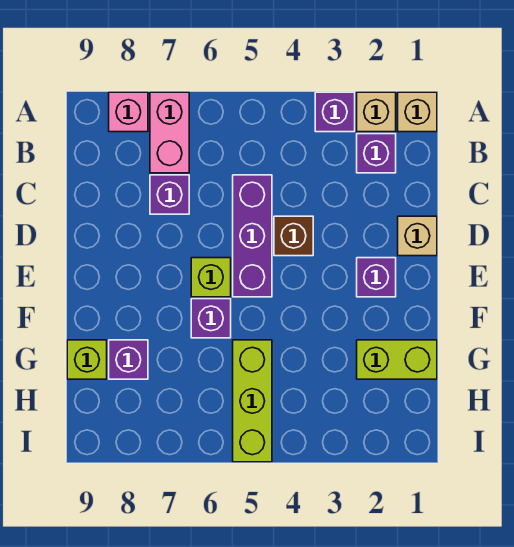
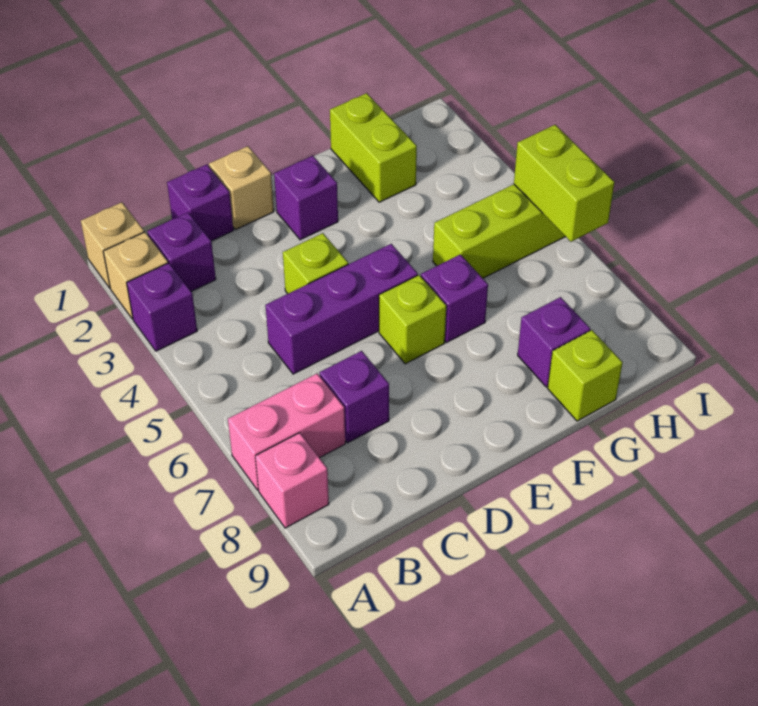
none -> purple brick C1 level 1
brown brick D4 level 1 -> lime brick D4 level 1
none -> lime brick I5:I6 level 2

